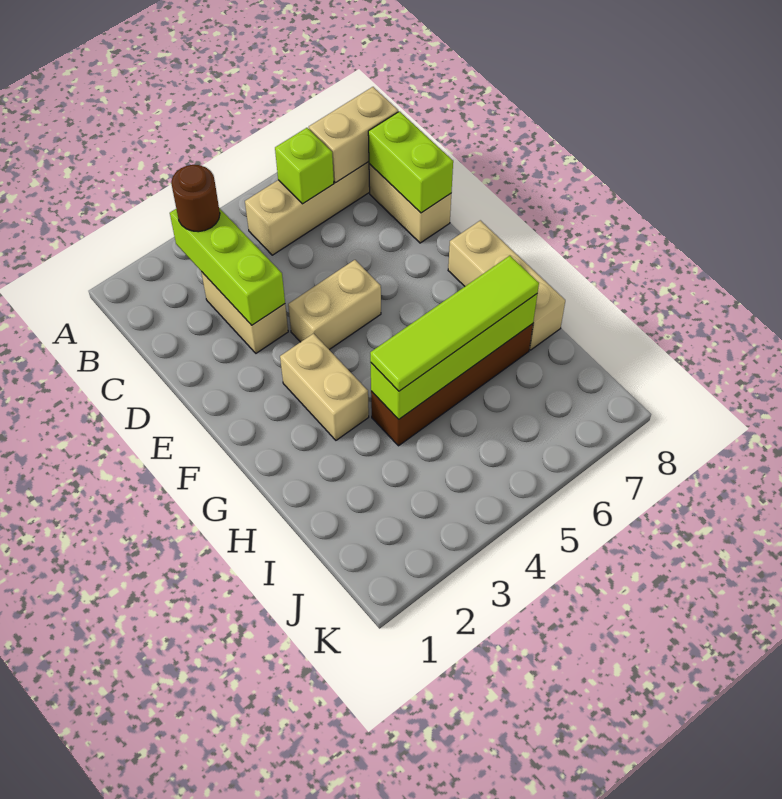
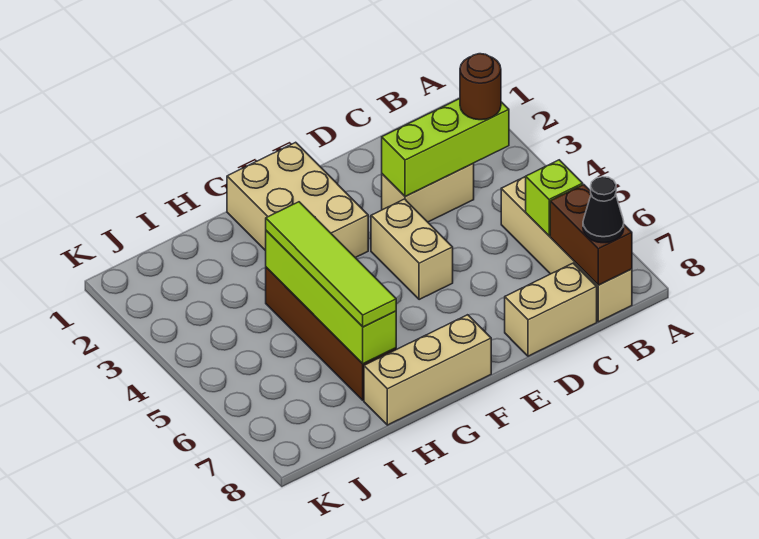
tan brick B7:B8 level 2 -> brown brick B7:B8 level 2
none -> black cone B8 level 3
lime brick C8:D8 level 2 -> none
tan brick F3:G3 level 1 -> tan brick F1:G3 level 1

